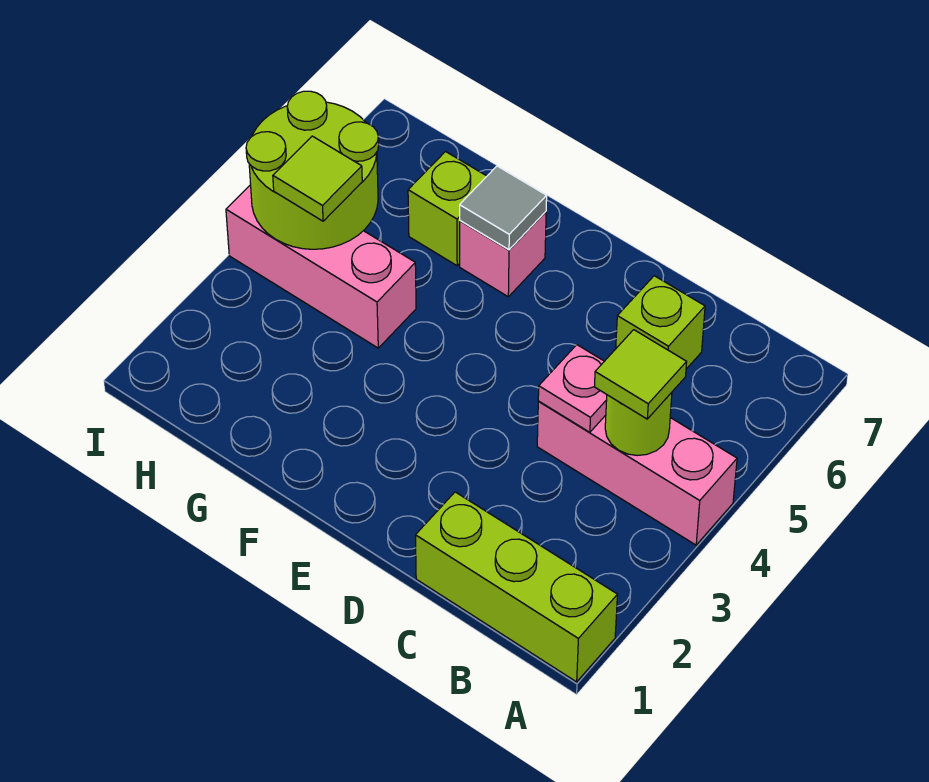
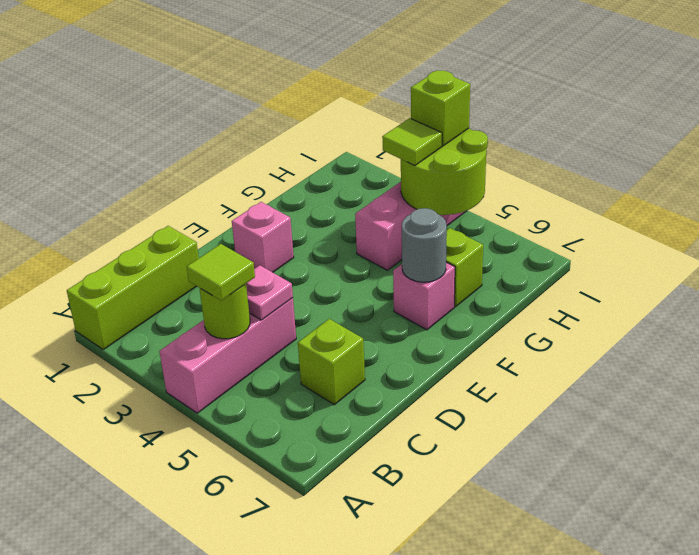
none -> pink brick E2 level 1
grey tile F6 level 2 -> grey round brick F6 level 2
none -> lime brick I4 level 3

